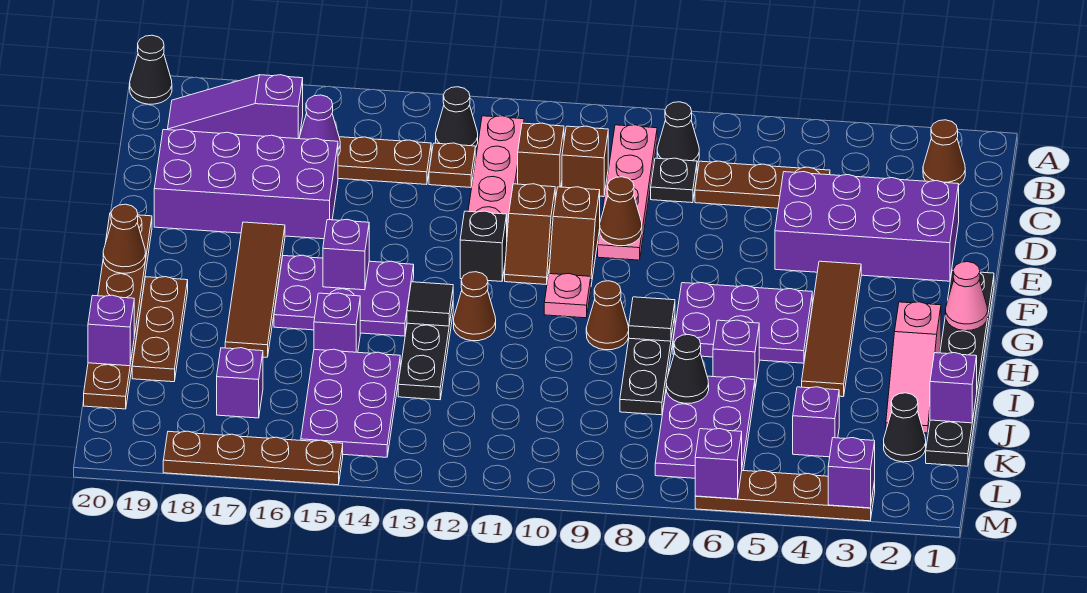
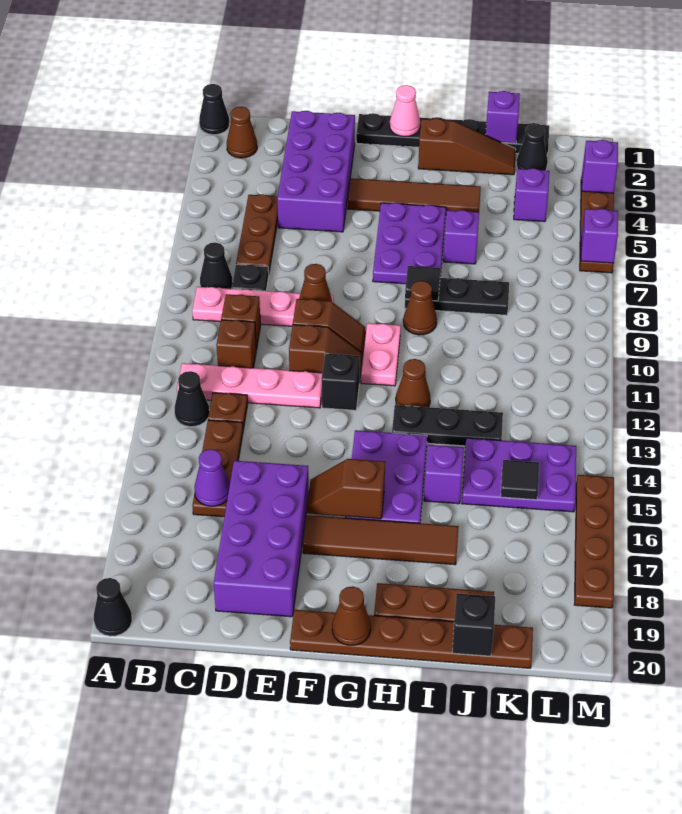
purple slope B17:B19 level 1 top 17 -> none
none -> brown slope F16:G16 level 2 top G
pink plate G10 level 1 -> pink plate G10:G11 level 1
purple brick G15 level 2 -> none
pink slope H2:J2 level 1 top H -> brown slope H2:J2 level 1 top H
black tile H13 level 2 -> black tile K15 level 2
purple plate J6:L7 level 1 -> none
black cone J7 level 2 -> black cone A1 level 1
purple brick J20 level 2 -> black brick J20 level 2
purple brick K17 level 1 -> none

